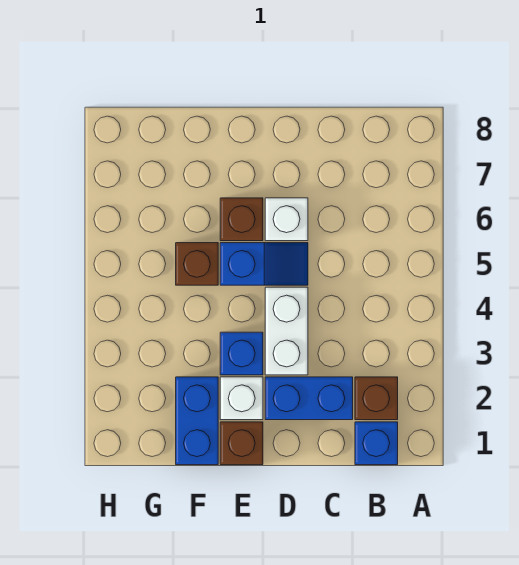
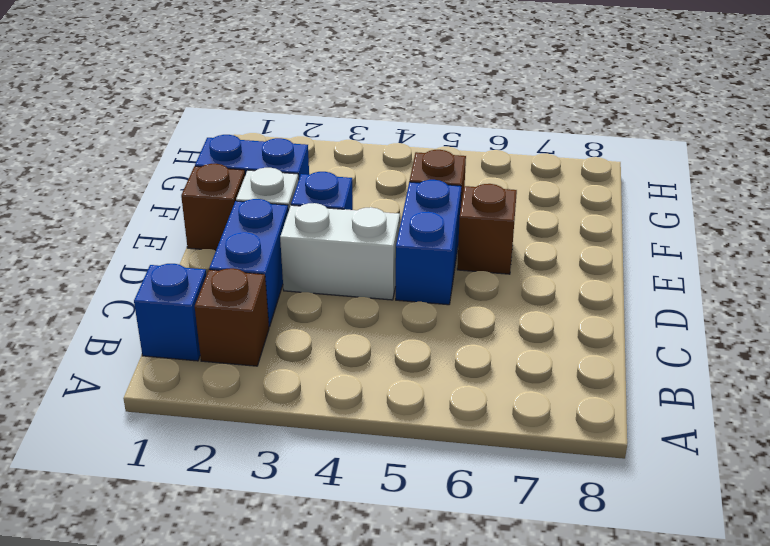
blue slope D5:E5 level 1 top E -> blue brick D5:E5 level 1
white brick D6 level 1 -> none

